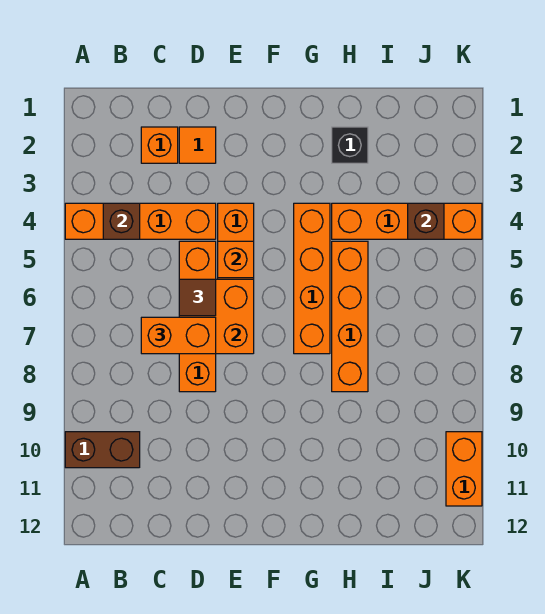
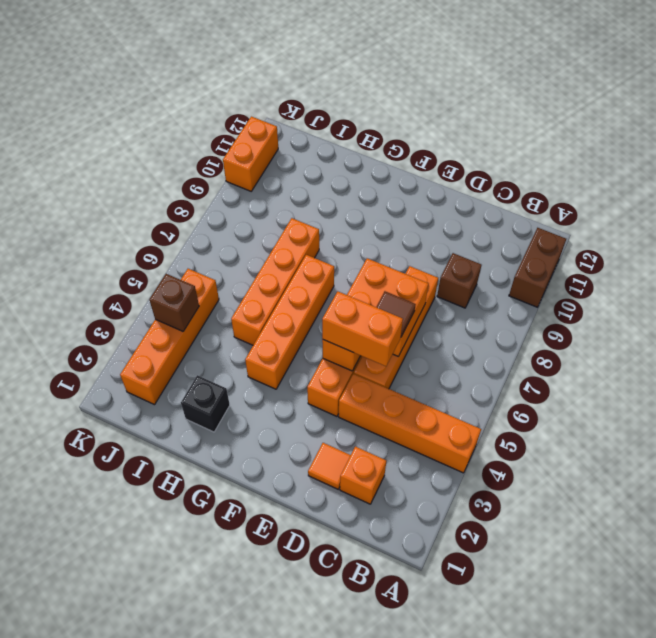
brown brick A10:B10 level 1 -> brown brick A10:A11 level 1
brown brick B4 level 2 -> brown brick C9 level 1
orange brick C7:D7 level 3 -> orange brick D5:E5 level 3
orange brick H4:K4 level 1 -> orange brick J2:J5 level 1

